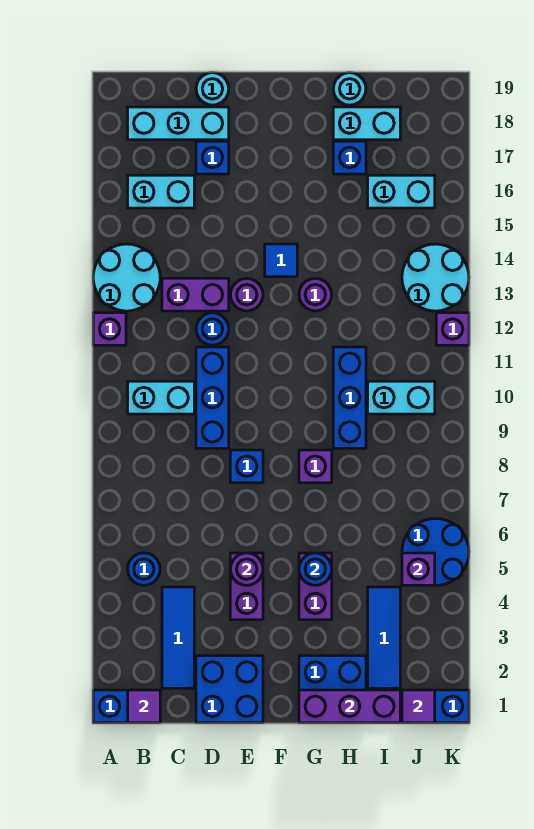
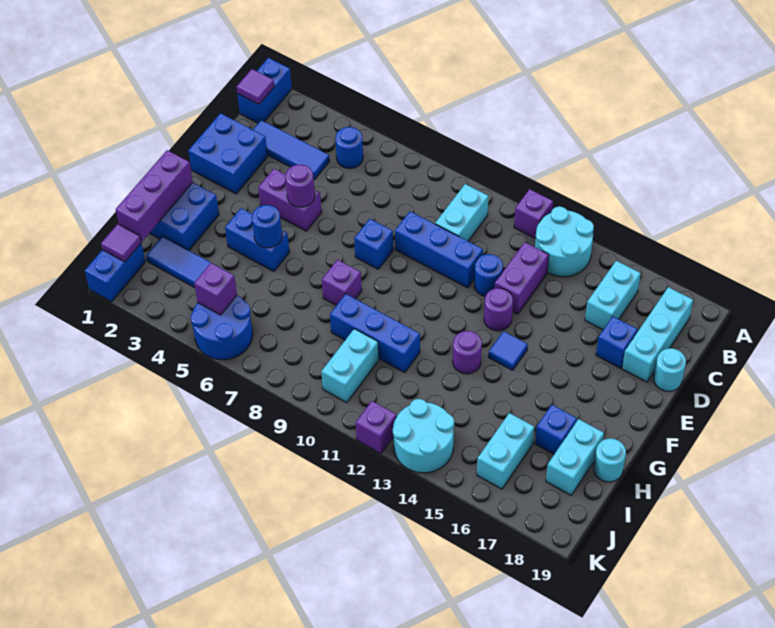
purple brick G4:G5 level 1 -> blue brick G4:G5 level 1

